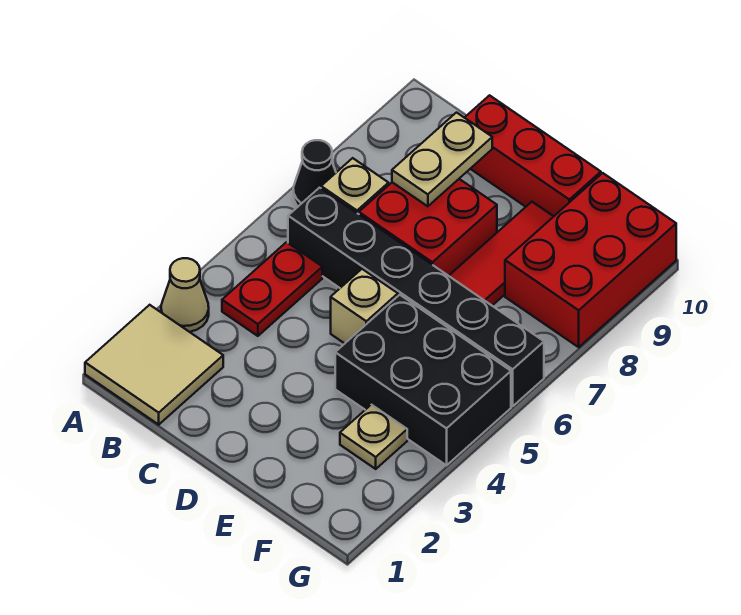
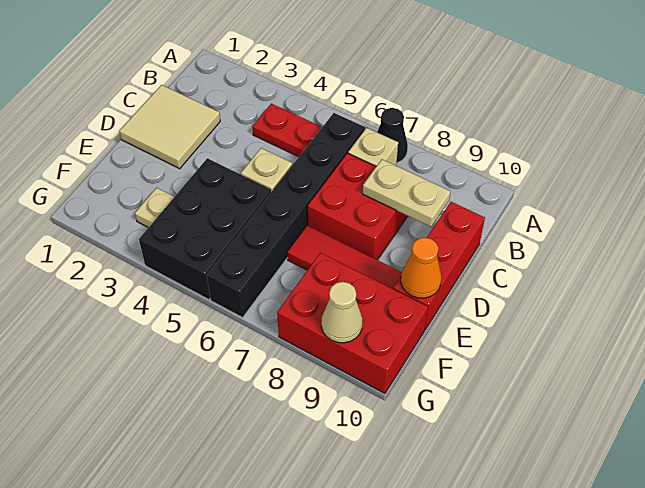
tan tile A1:B2 level 1 -> tan tile C1:D2 level 1
tan cone A3 level 1 -> tan cone G9 level 2
none -> orange cone E10 level 2

